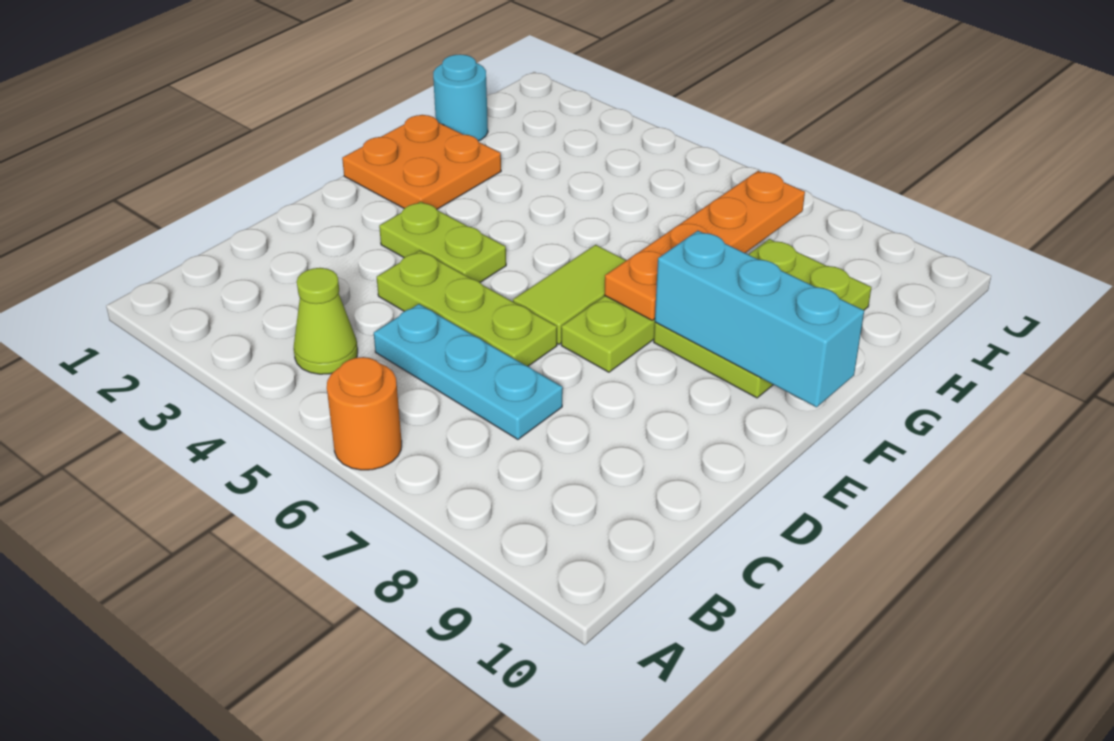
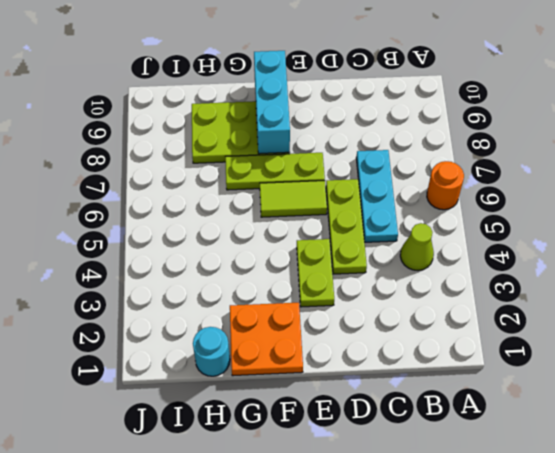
orange plate F7:I7 level 2 -> none

